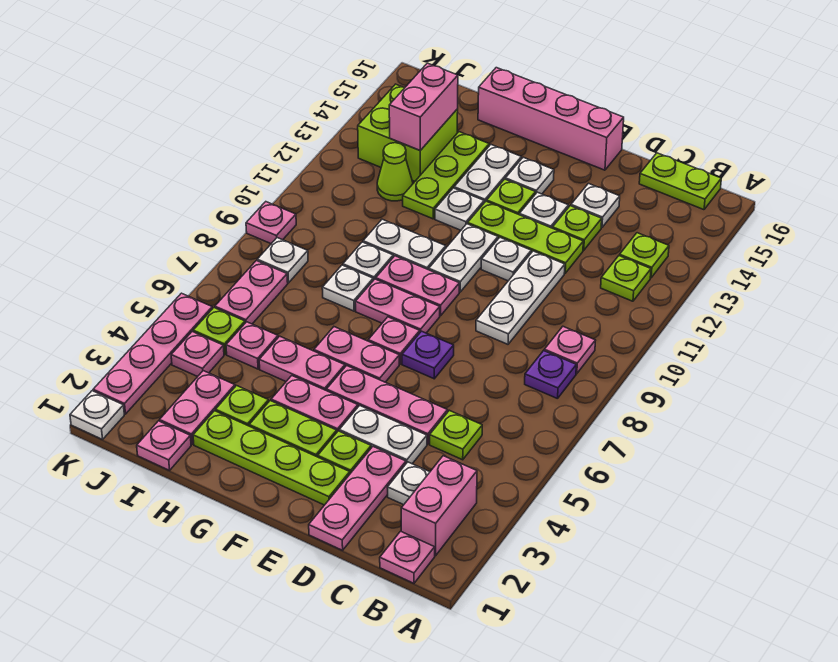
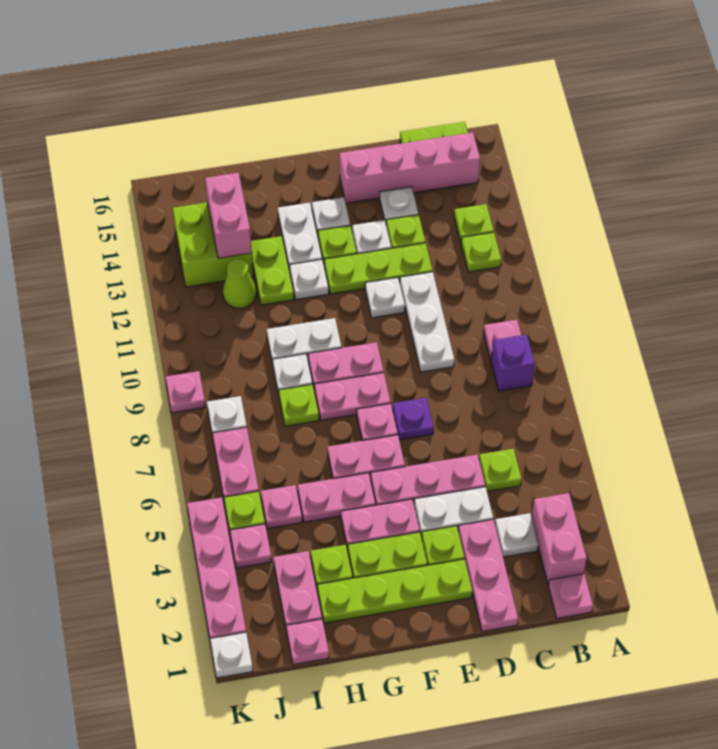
purple plate B8 level 1 -> purple brick B8 level 1
pink brick E16:H16 level 1 -> pink brick B15:E15 level 1
white plate F10:F11 level 1 -> none
white plate H8 level 1 -> lime plate H8 level 1
lime plate H12:H14 level 1 -> lime plate H12:H13 level 1

